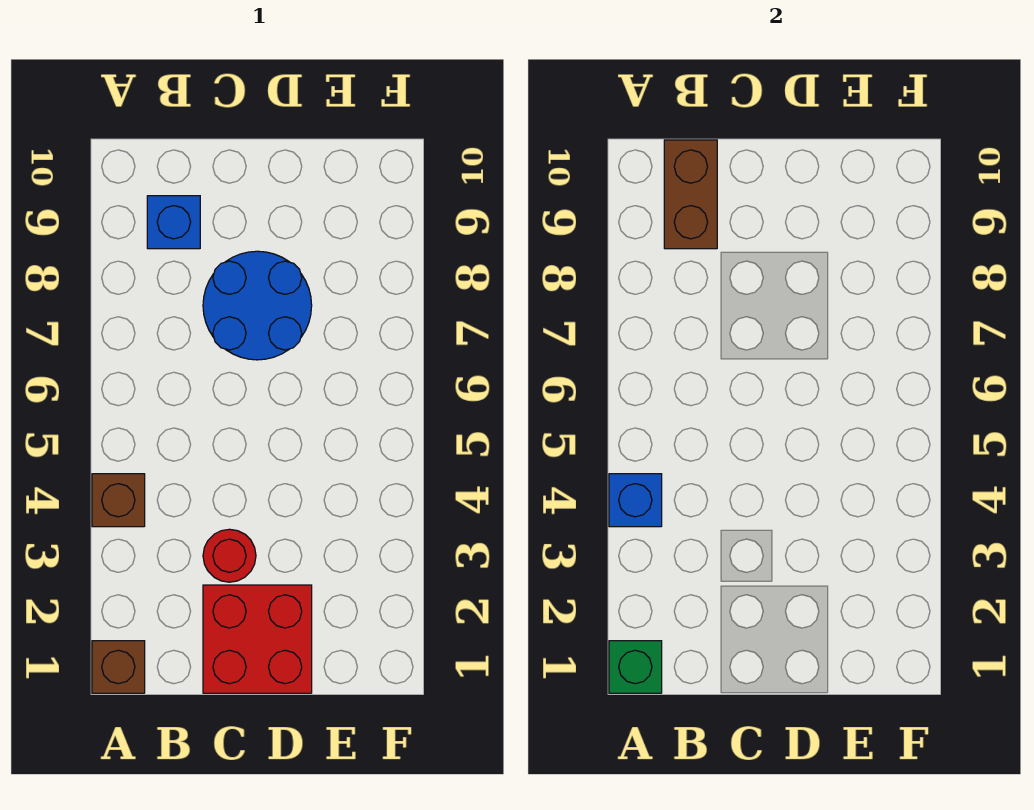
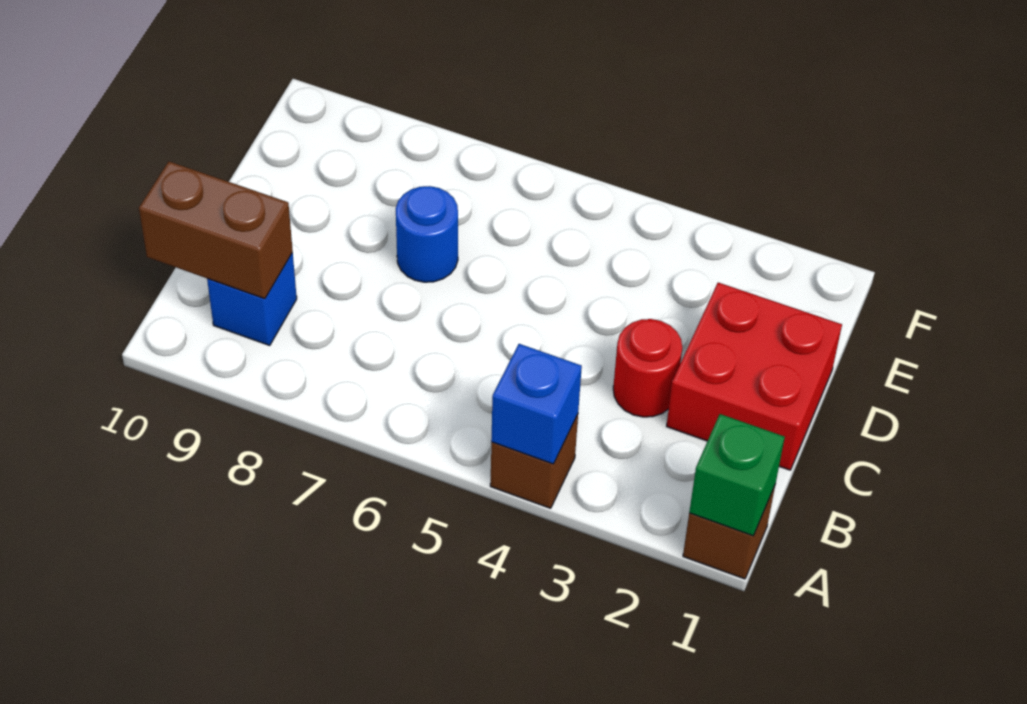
blue round brick C7:D8 level 1 -> blue round brick D7 level 1

